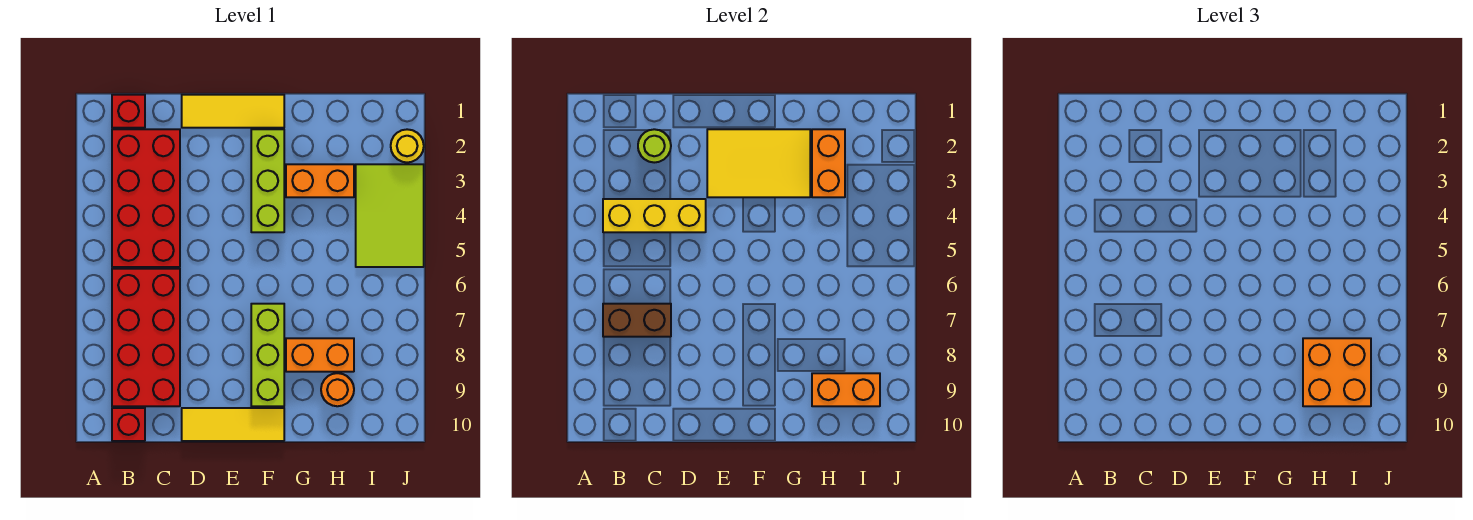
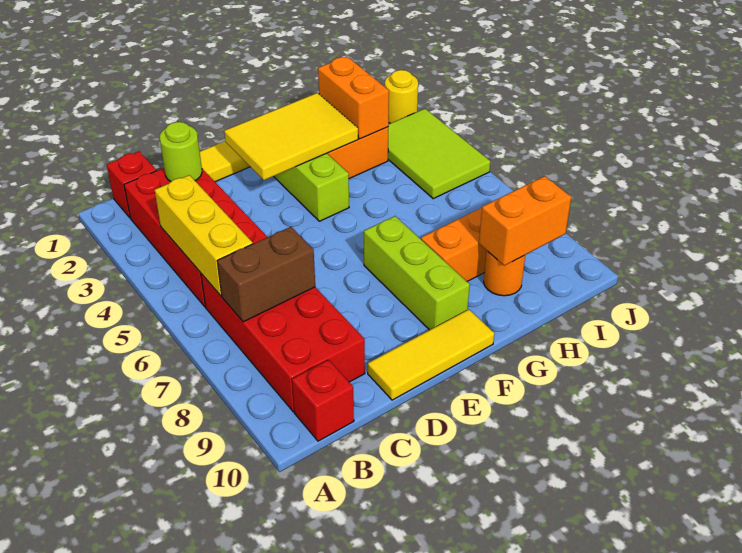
yellow brick B4:D4 level 2 -> yellow brick B4:B6 level 2
orange brick H8:I9 level 3 -> none

